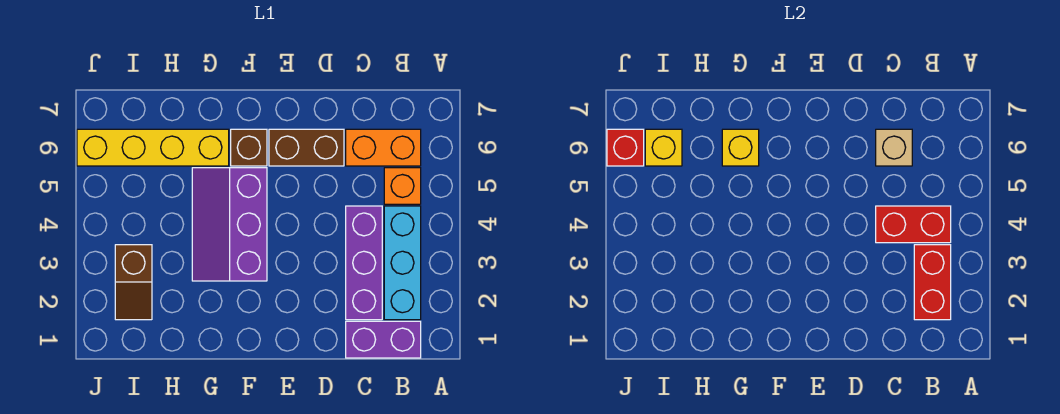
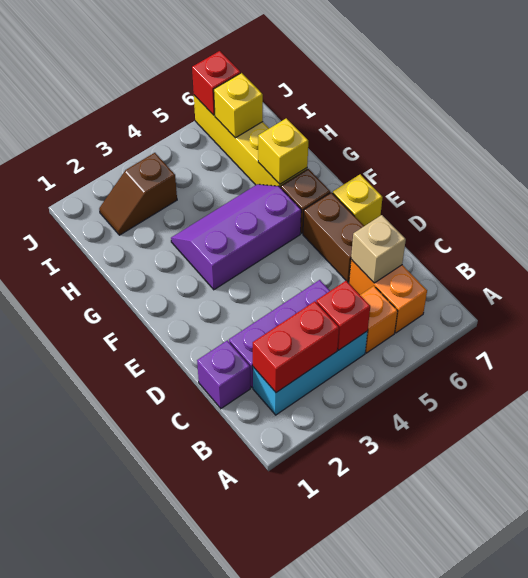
purple brick B1:C1 level 1 -> purple brick C1 level 1
red brick B4:C4 level 2 -> red brick B4 level 2
none -> yellow brick E7 level 1

